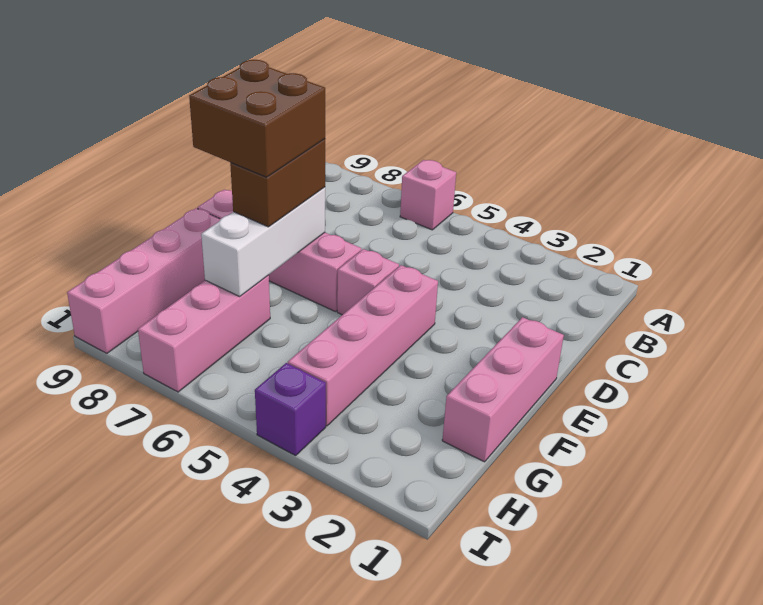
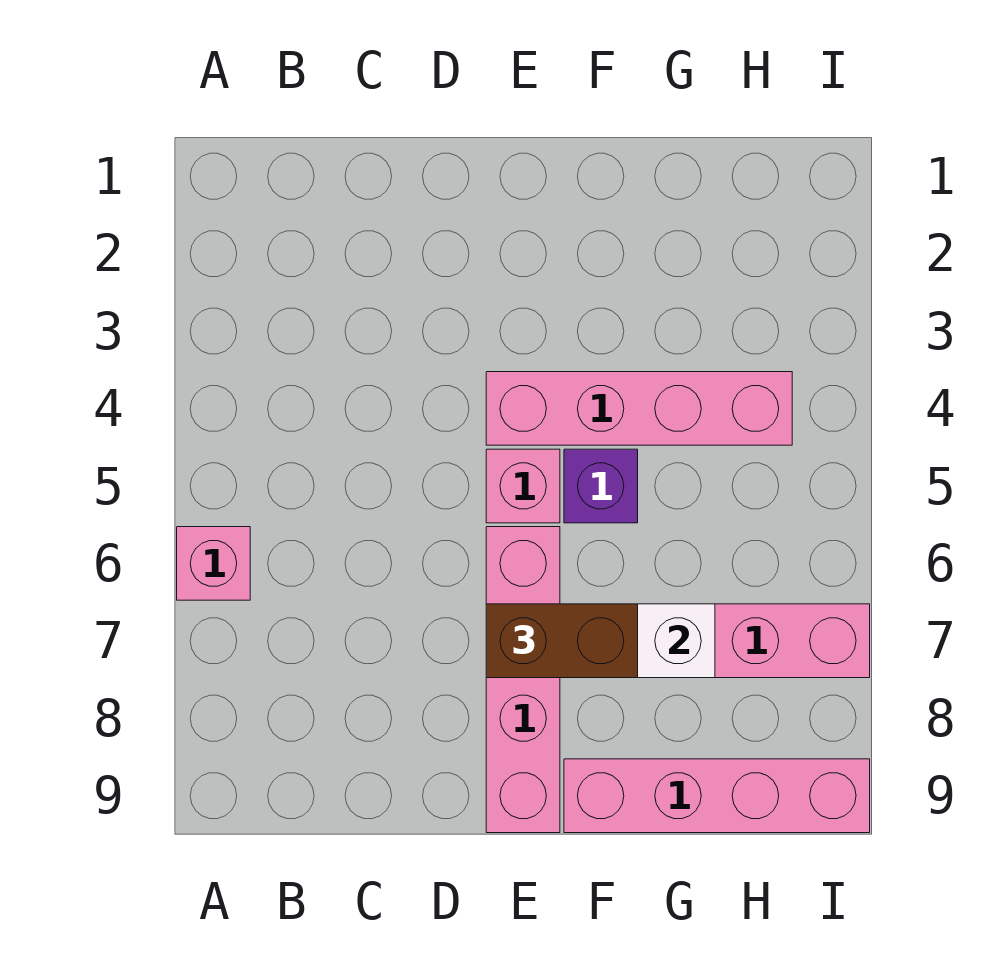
pink brick E1:G1 level 1 -> none
brown brick E7:F8 level 4 -> none
purple brick I4 level 1 -> purple brick F5 level 1

